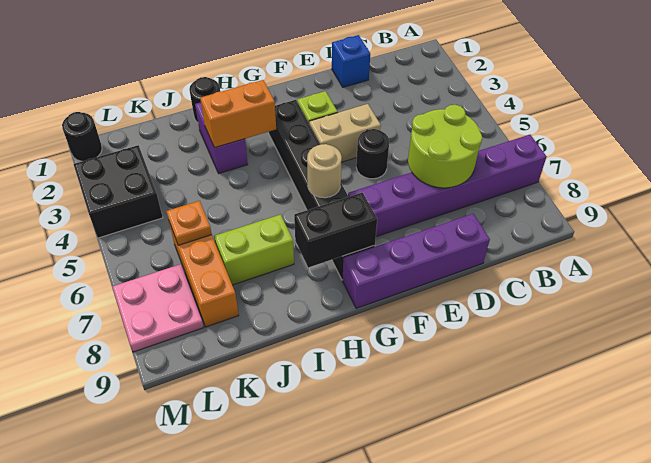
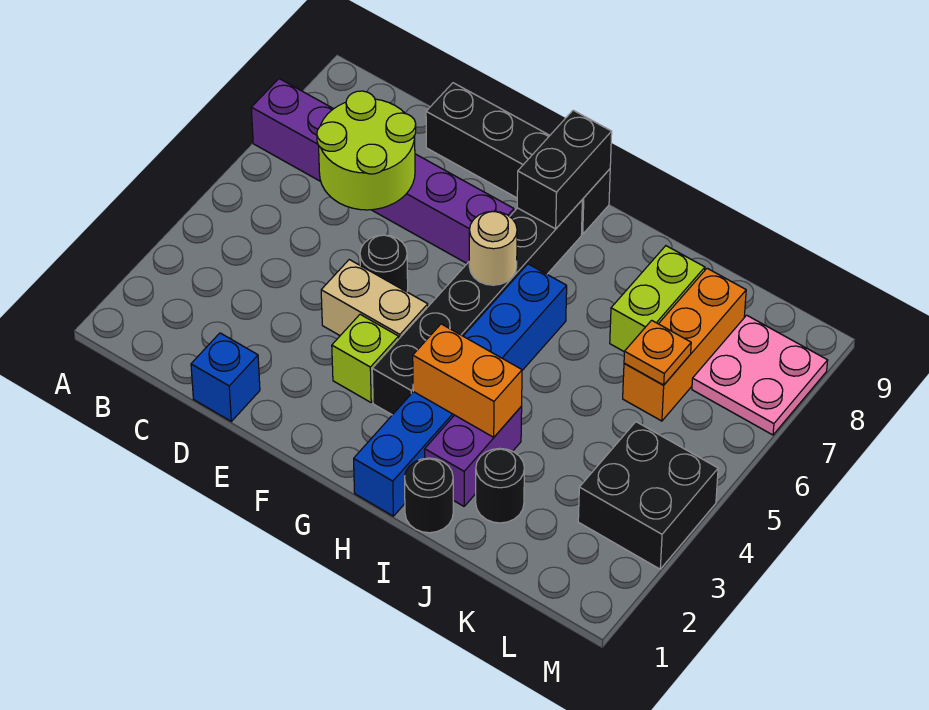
purple brick D9:G9 level 1 -> black brick D9:G9 level 1
black brick G8:H8 level 2 -> black brick G8:G9 level 2
none -> blue brick H1:H6 level 1
lime brick I7:J7 level 1 -> lime brick J7:J8 level 1
black round brick M1 level 1 -> black round brick J2 level 1

